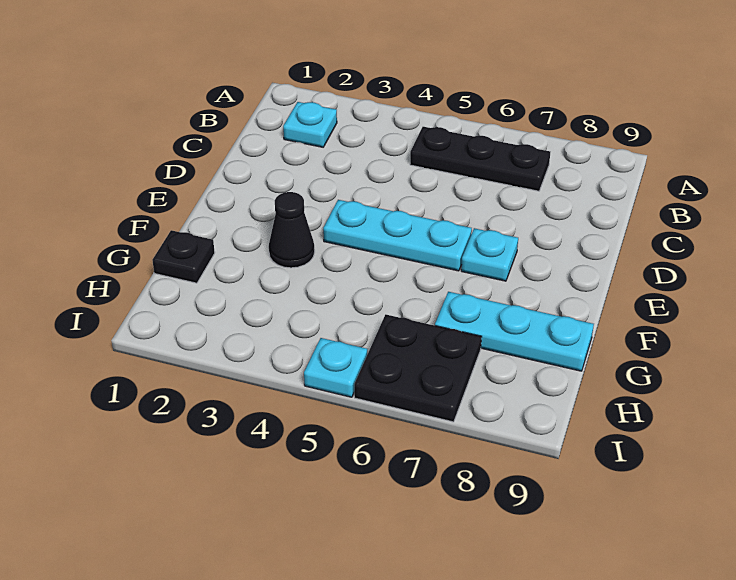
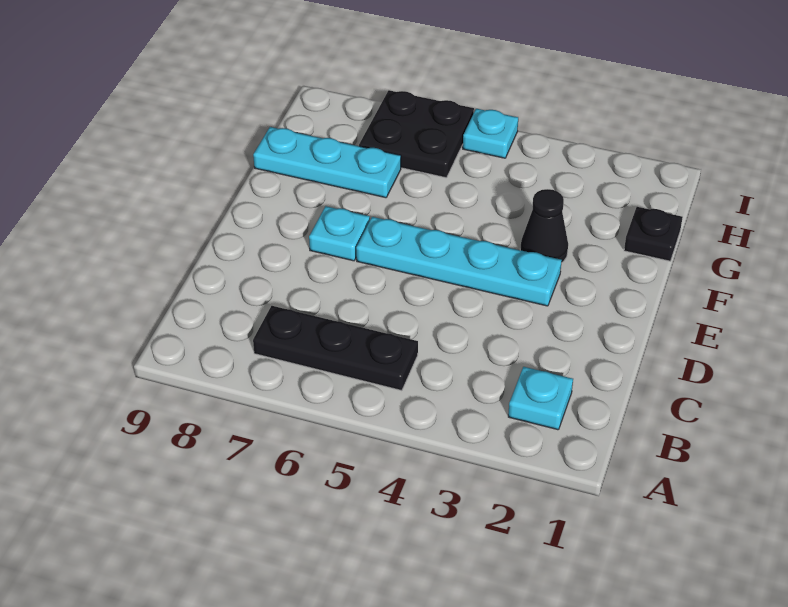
cyan plate E4:E6 level 1 -> cyan plate E3:E6 level 1

